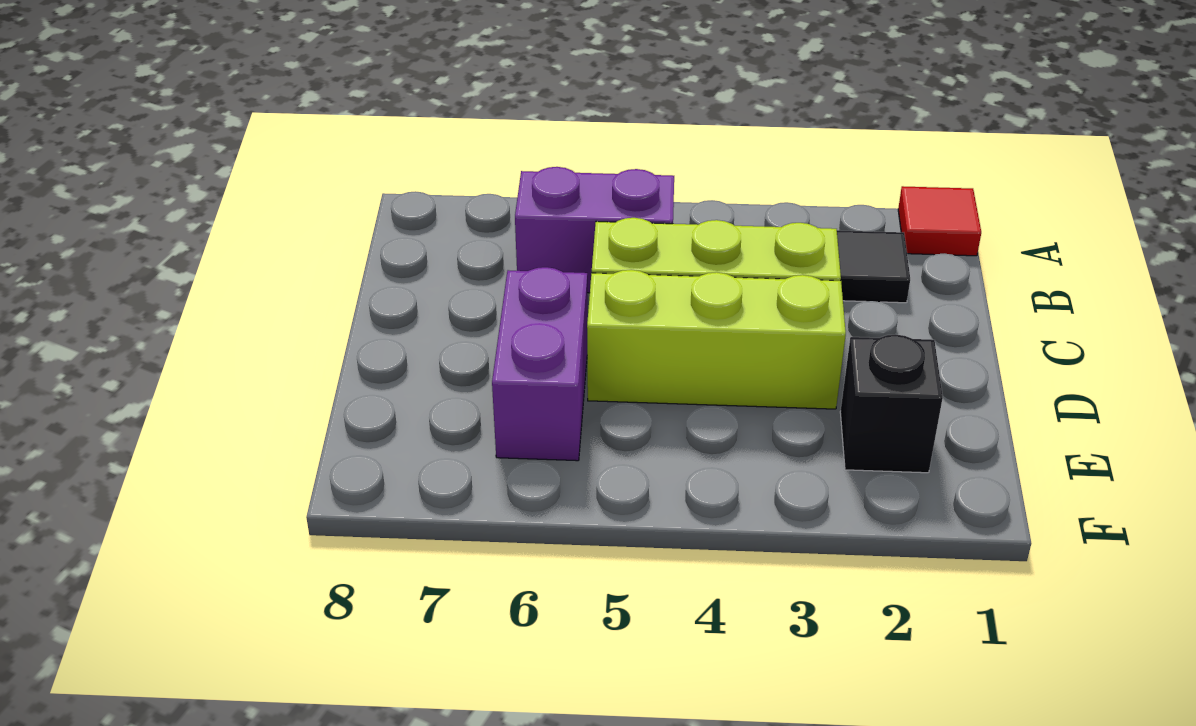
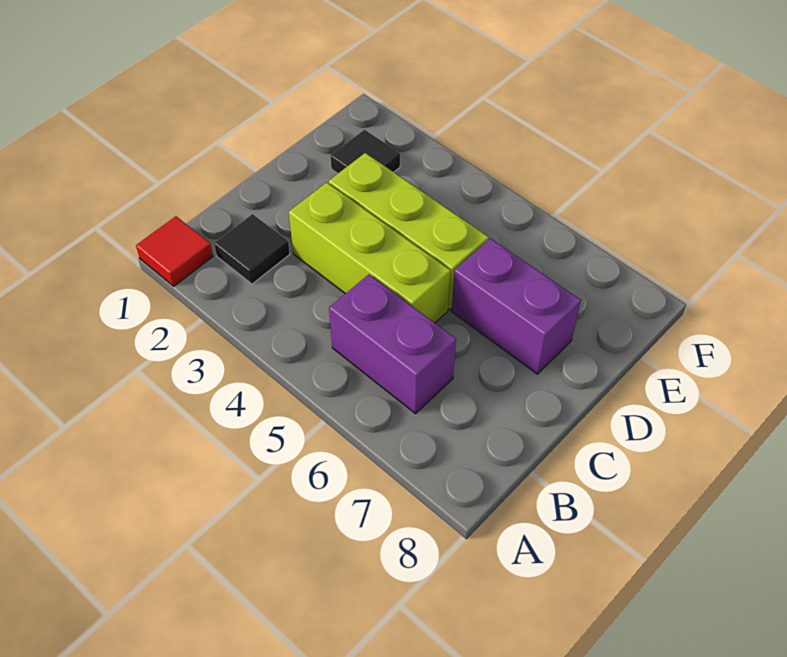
purple brick D6:E6 level 1 -> purple brick D6:D7 level 1
black brick E2 level 1 -> black tile E2 level 1

